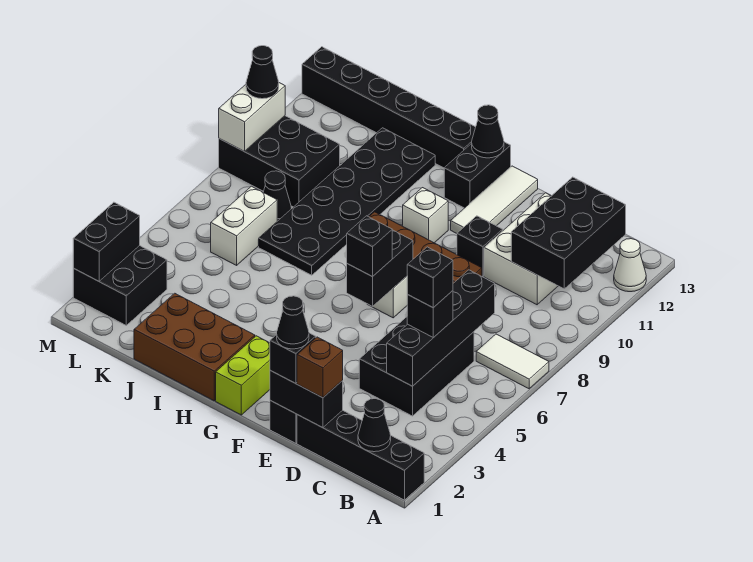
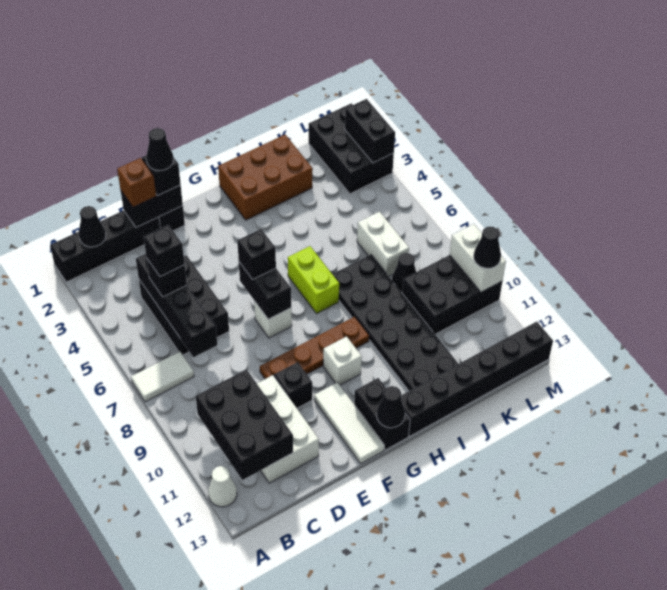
lime brick G1:G2 level 1 -> lime brick H6:H7 level 1
black brick L2:M3 level 1 -> black brick L1:M3 level 1

